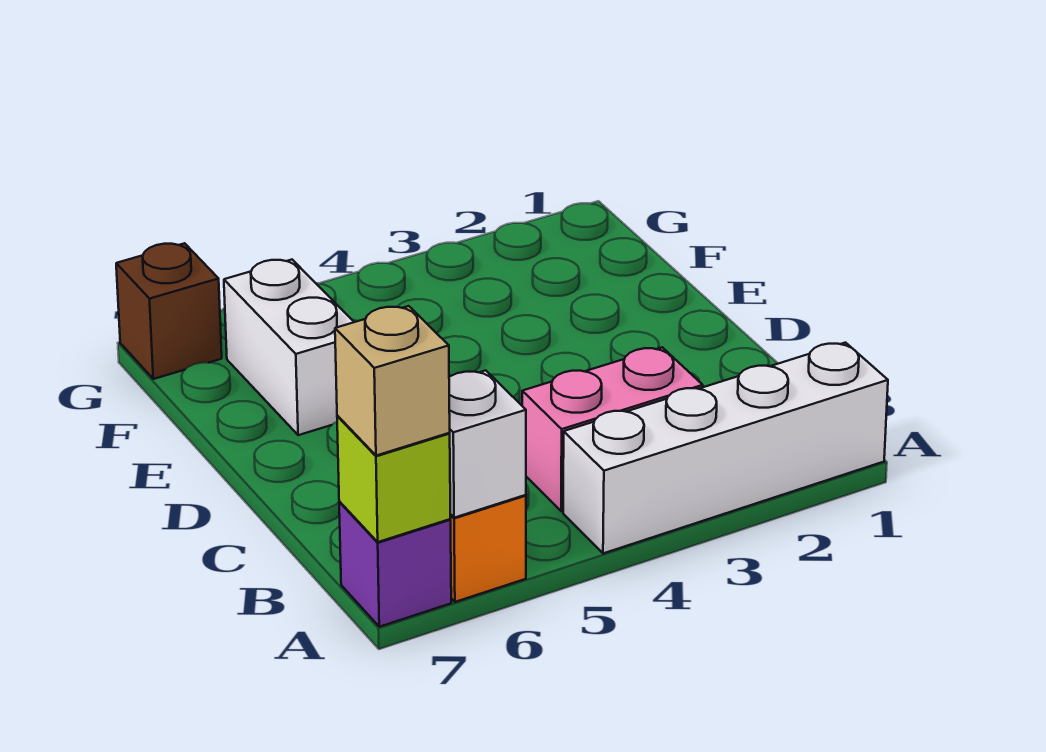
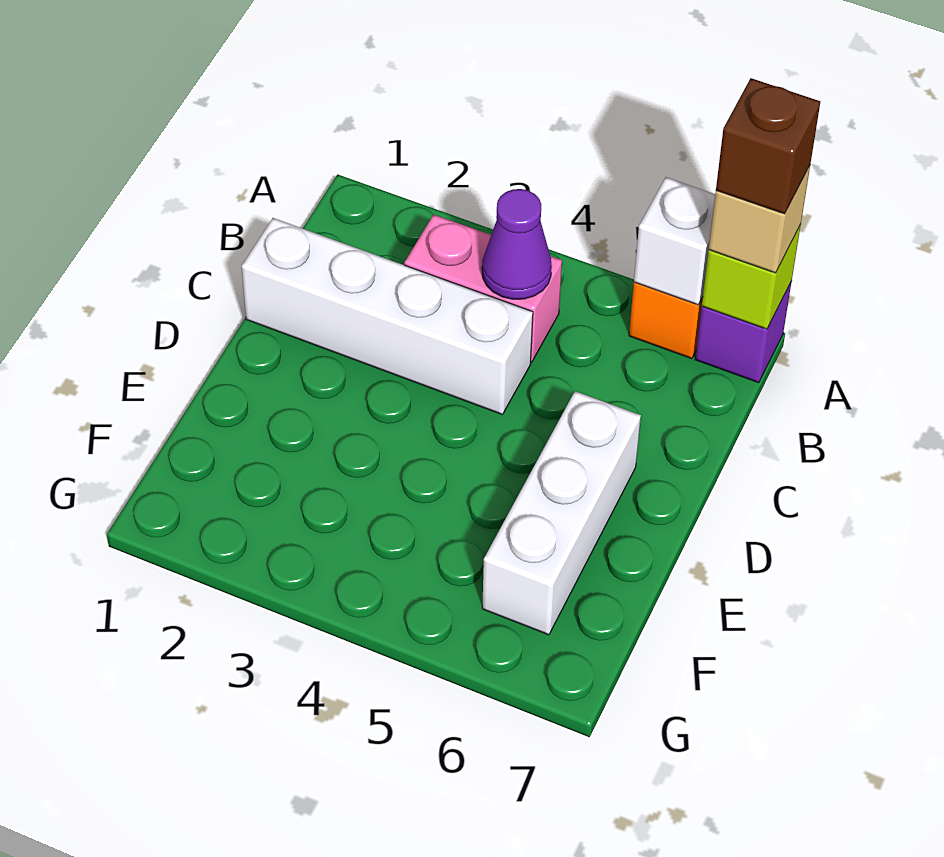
white brick A1:A4 level 1 -> white brick C1:C4 level 1
none -> purple cone B4 level 2
white brick E6:F6 level 1 -> white brick D6:F6 level 1
brown brick G7 level 1 -> brown brick A7 level 4

